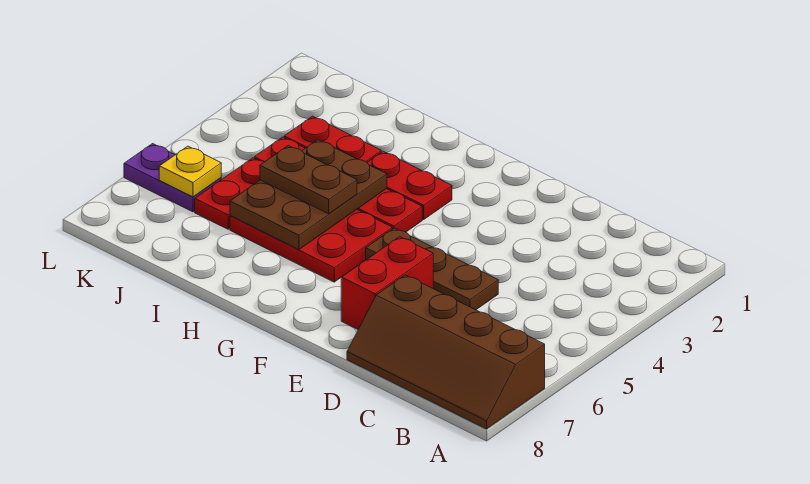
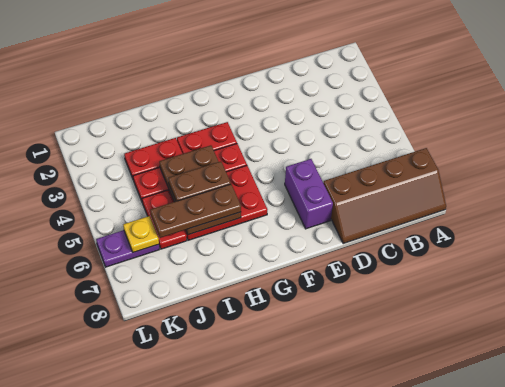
brown plate D5:F5 level 1 -> brown plate H6:J6 level 3
red brick E6:E7 level 1 -> purple brick E6:E7 level 1

